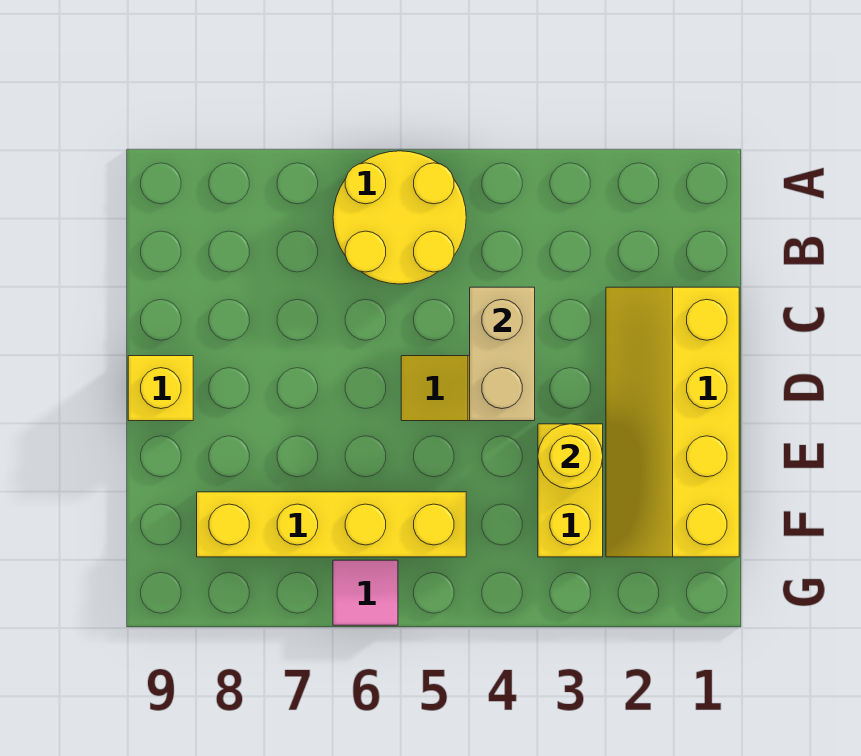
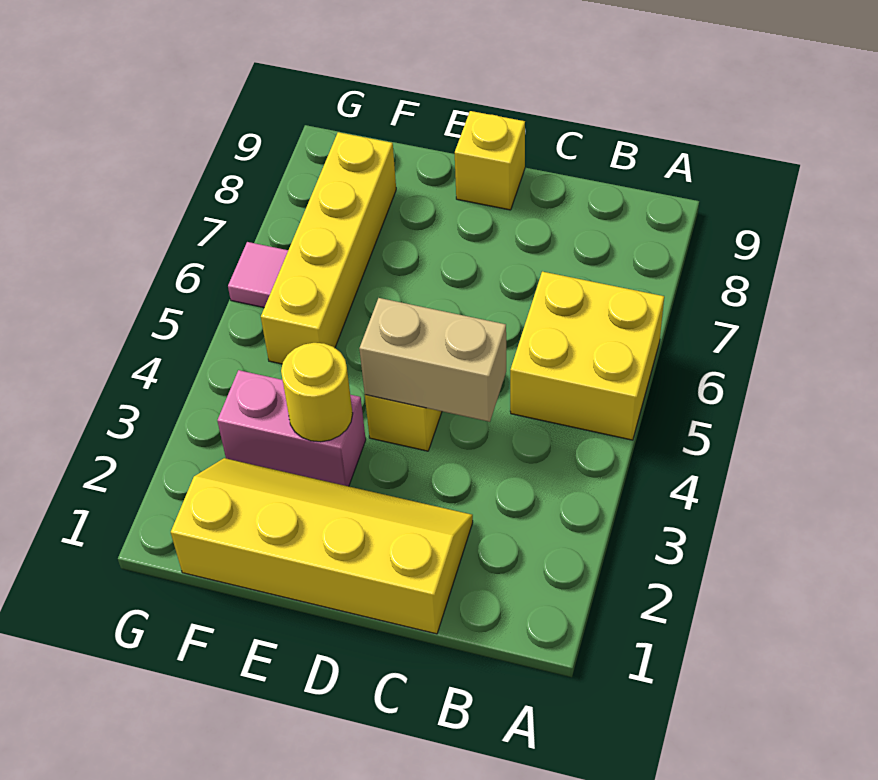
yellow round brick A5:B6 level 1 -> yellow brick A5:B6 level 1
yellow brick E3:F3 level 1 -> pink brick E3:F3 level 1

